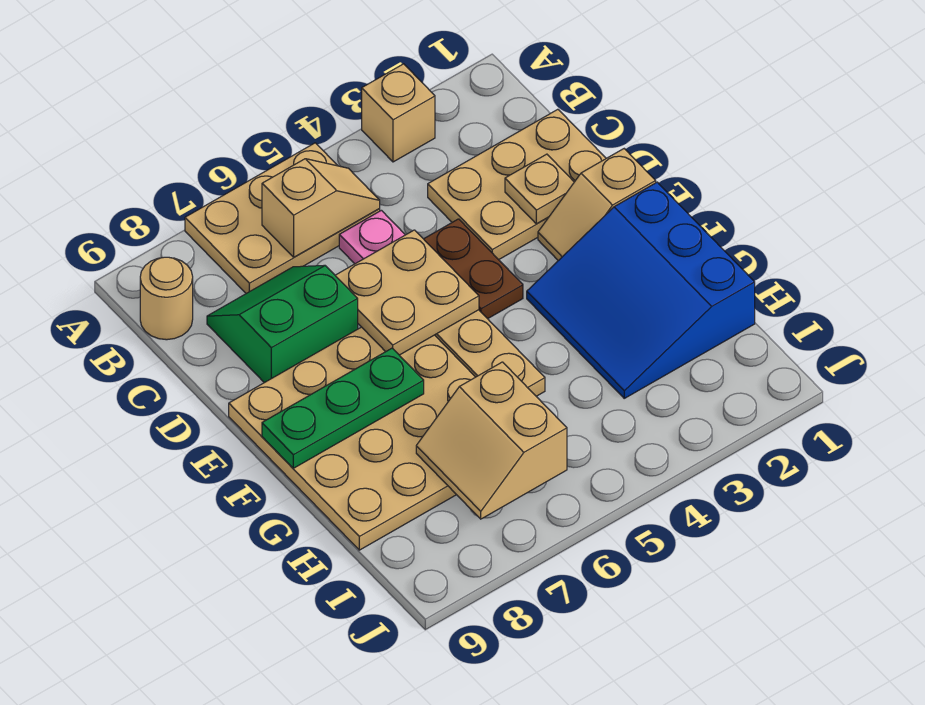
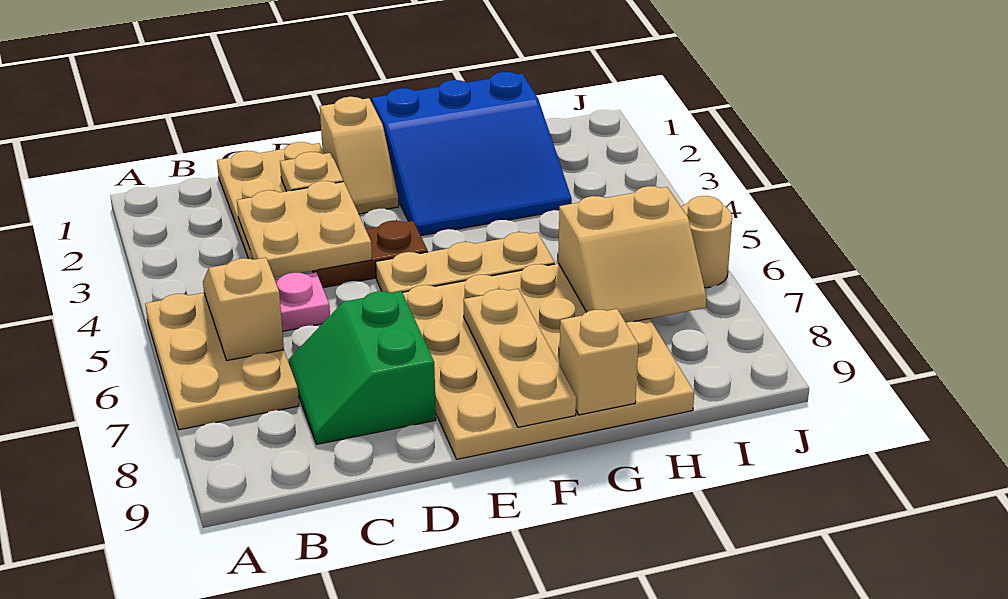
tan brick A3 level 1 -> tan brick G9 level 2
tan round brick B9 level 1 -> tan round brick J6 level 1
tan plate D5:E6 level 2 -> tan plate C3:D4 level 2
green plate F7:F9 level 2 -> tan plate F7:F9 level 2

